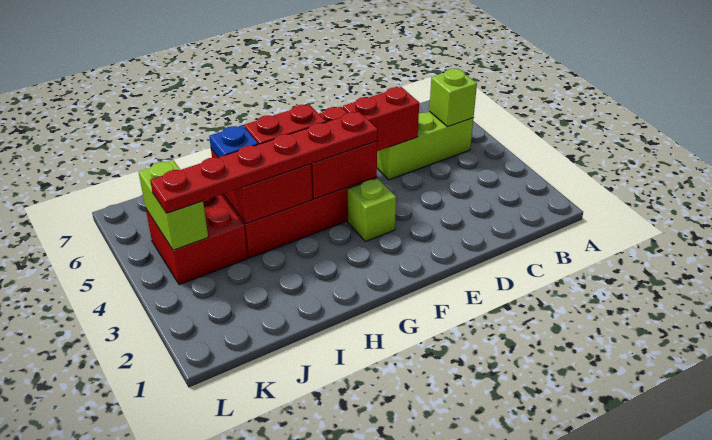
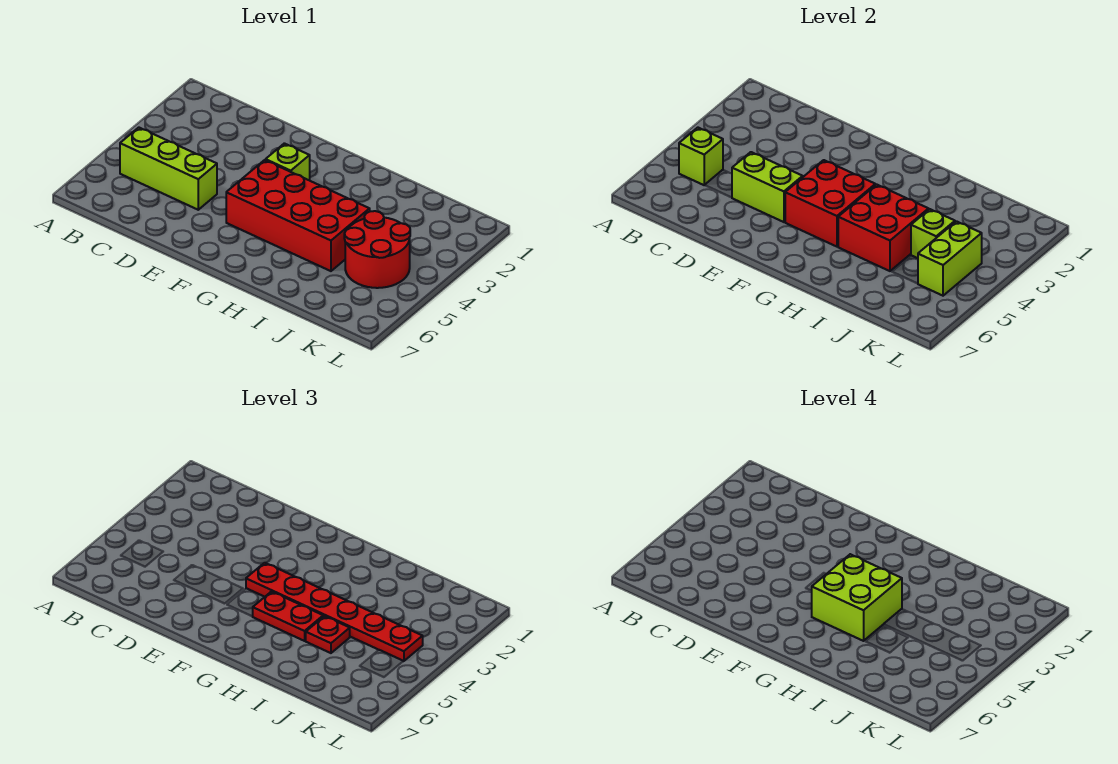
red brick D5:E5 level 2 -> lime brick D5:E5 level 2
none -> lime brick G4:H5 level 4
blue plate I5 level 3 -> red plate I5 level 3
red brick J4:K5 level 1 -> red round brick J4:K5 level 1
none -> lime brick J4 level 2

